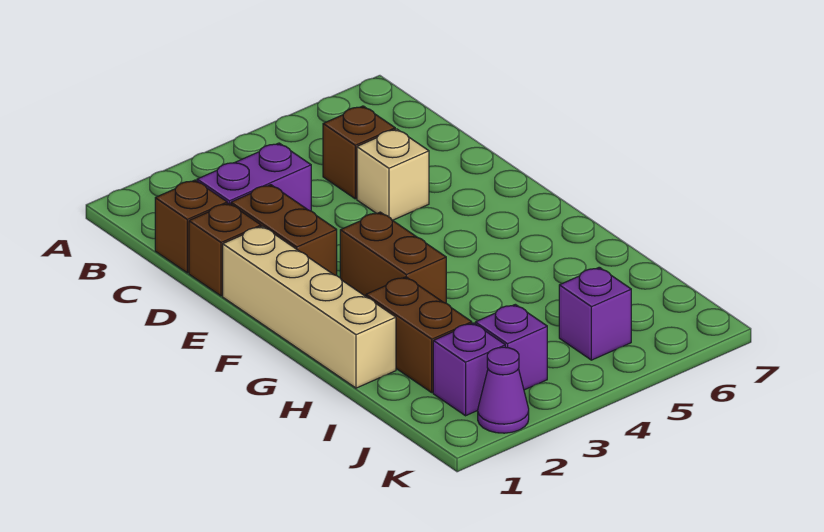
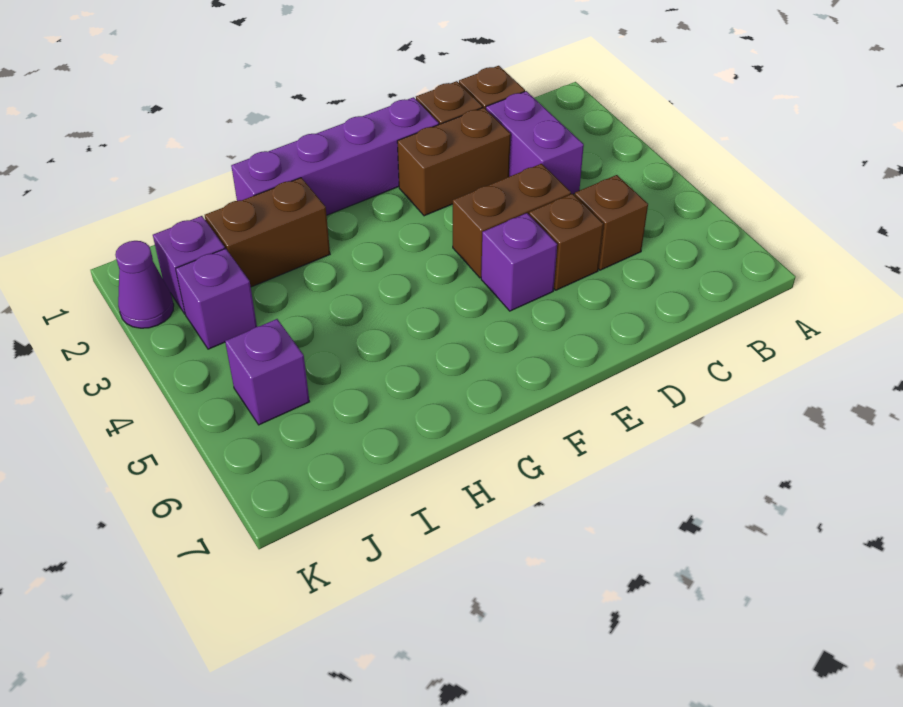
tan brick D5 level 1 -> brown brick D5 level 1
tan brick E1:H1 level 1 -> purple brick E1:H1 level 1
none -> purple brick E5 level 1
brown brick F3:G3 level 1 -> brown brick D4:E4 level 1

